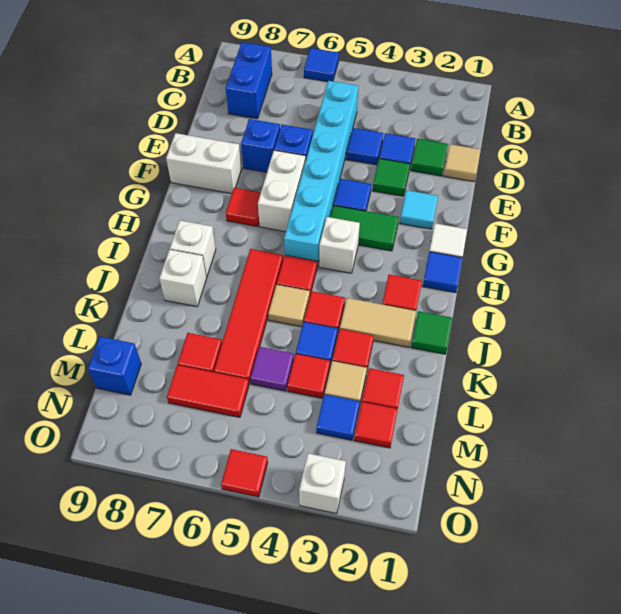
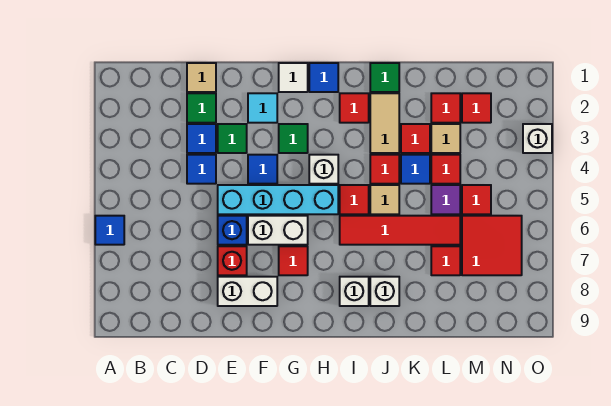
blue brick B8:C8 level 1 -> none
cyan brick C5:H5 level 1 -> cyan brick E5:H5 level 1
blue brick E7 level 1 -> red brick E7 level 1
white brick F8:F9 level 1 -> white brick E8:F8 level 1
green tile G3:G4 level 1 -> green tile G3 level 1
blue tile M3 level 1 -> none
red tile M6:M7 level 1 -> red tile M6:N7 level 1
blue brick M9 level 1 -> none
red tile O5 level 1 -> red tile M5 level 1

